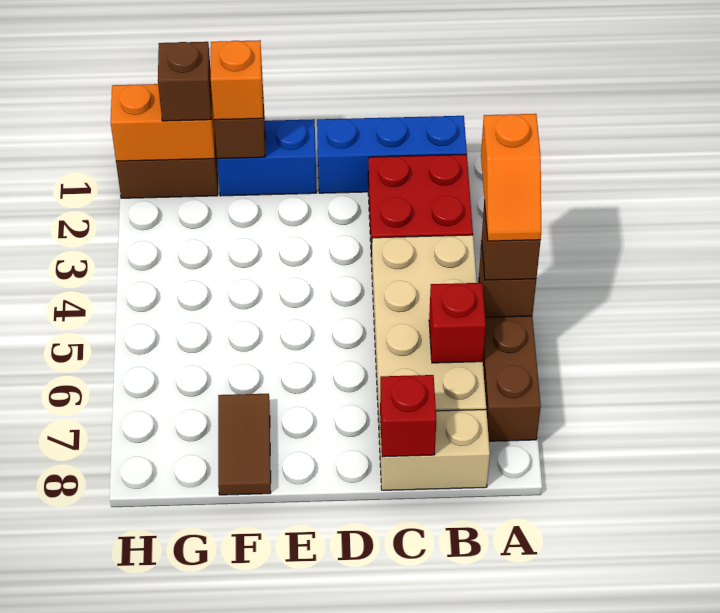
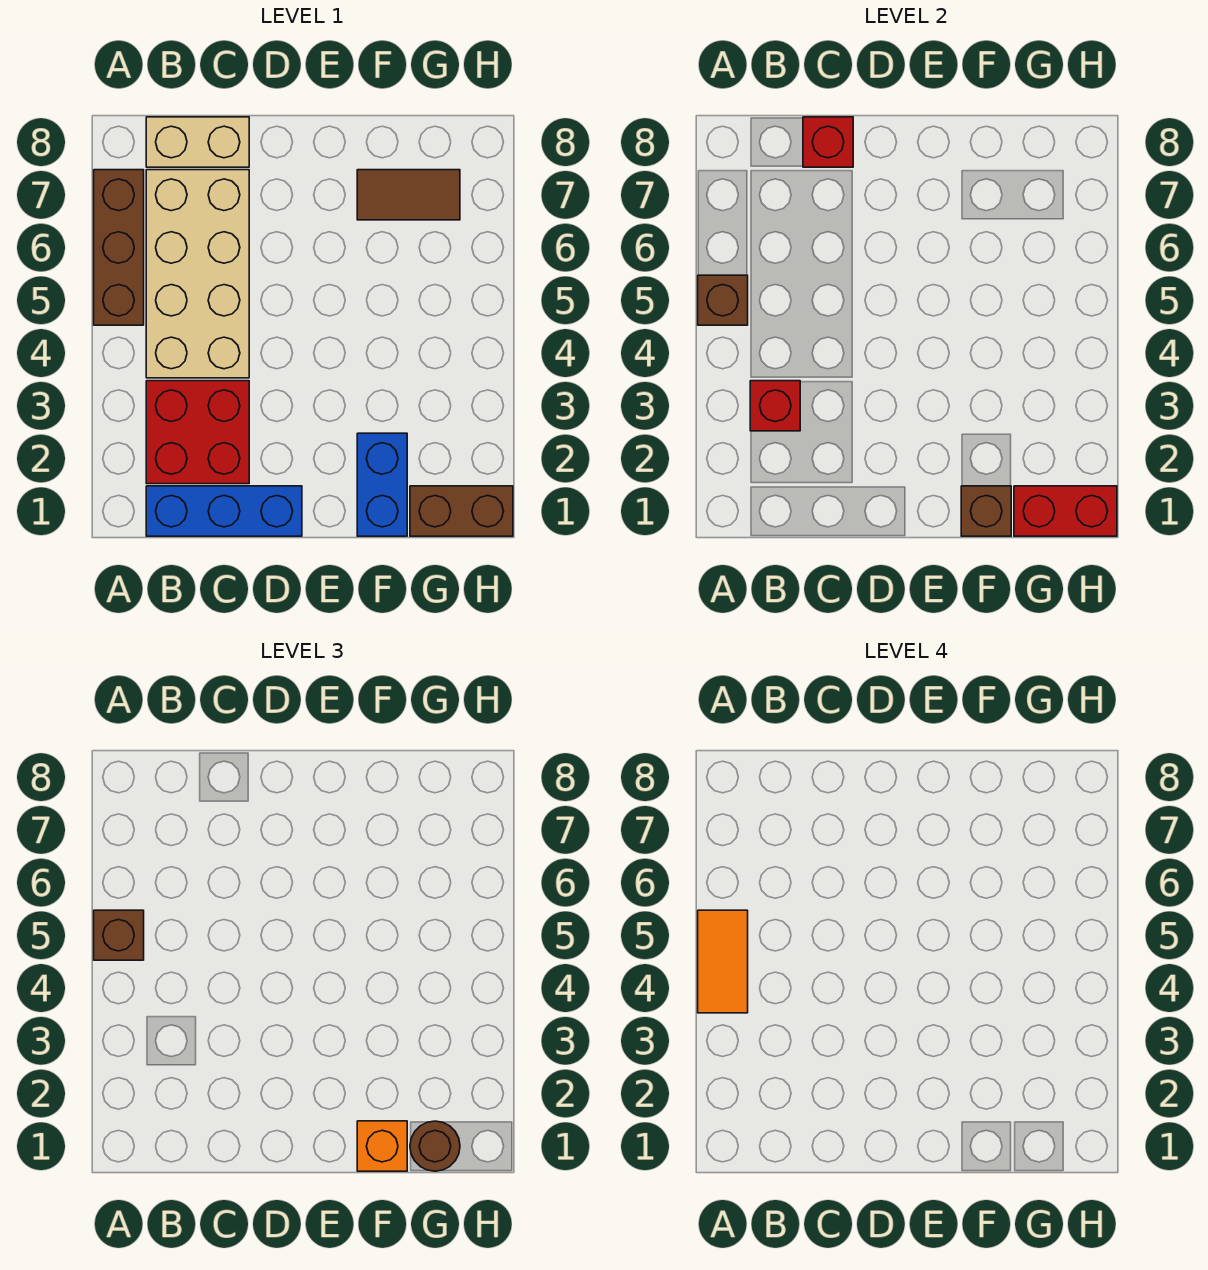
orange slope A4:A5 level 4 top 4 -> orange tile A4:A5 level 4
red brick B6 level 2 -> red brick B3 level 2
blue brick E1:F1 level 1 -> blue brick F1:F2 level 1
brown tile F7:F8 level 1 -> brown tile F7:G7 level 1
orange brick G1:H1 level 2 -> red brick G1:H1 level 2
brown brick G1 level 3 -> brown round brick G1 level 3

